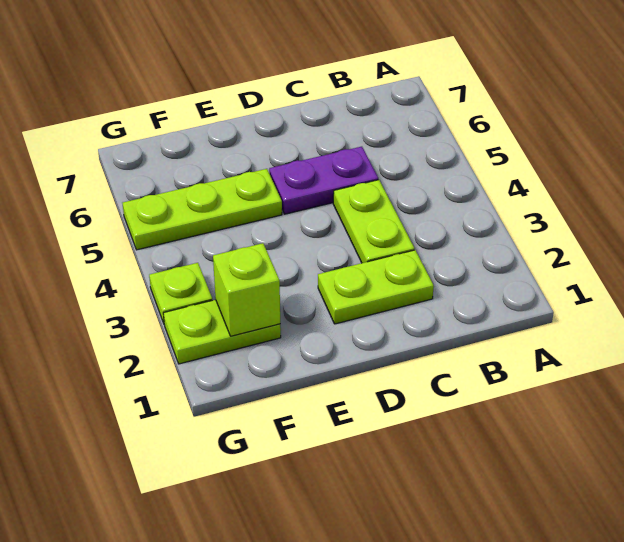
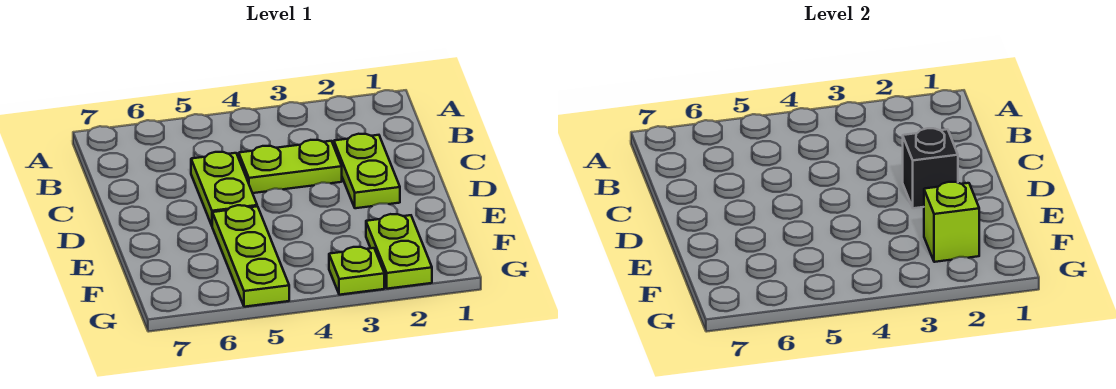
purple plate C5:D5 level 1 -> lime plate C5:D5 level 1
none -> black brick D2 level 2

